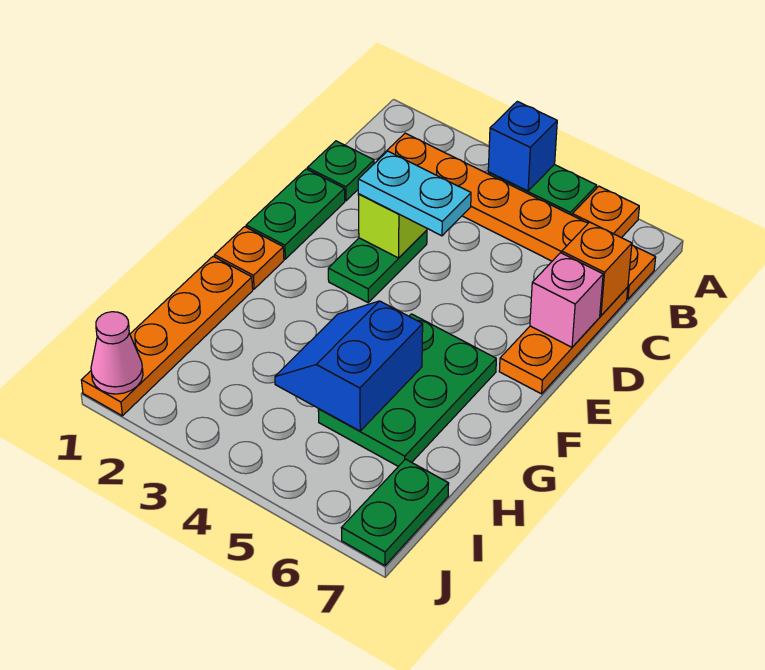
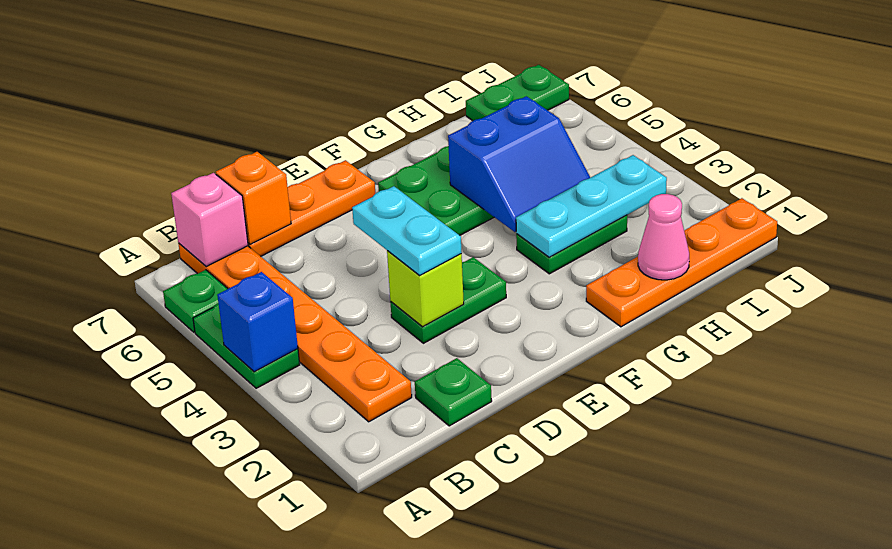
orange plate A6 level 1 -> green plate A6 level 1
green plate D1:E1 level 1 -> green plate G3:H3 level 1
pink brick D7 level 2 -> pink brick B7 level 2
orange plate F1 level 1 -> none
none -> cyan plate G3:I3 level 2
pink cone J1 level 2 -> pink cone H1 level 2

